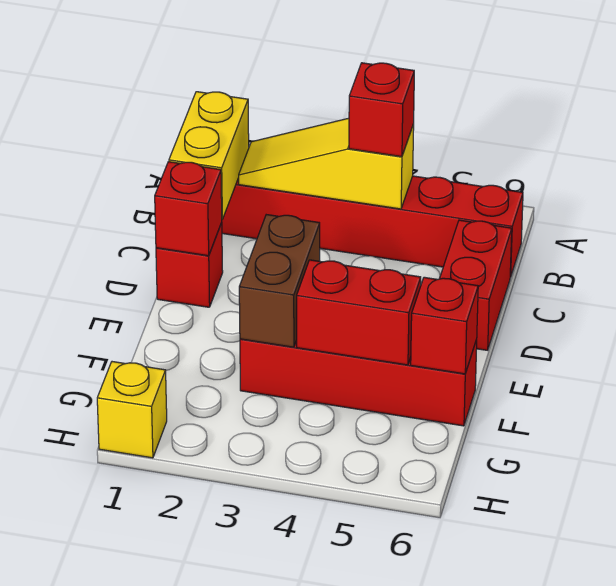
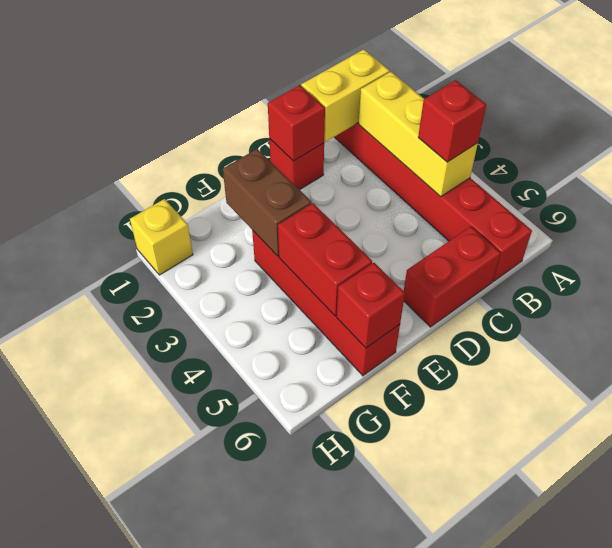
yellow slope B2:B4 level 2 top 4 -> yellow brick B2:B4 level 2
brown brick E3:F3 level 2 -> brown brick F2:F3 level 2

